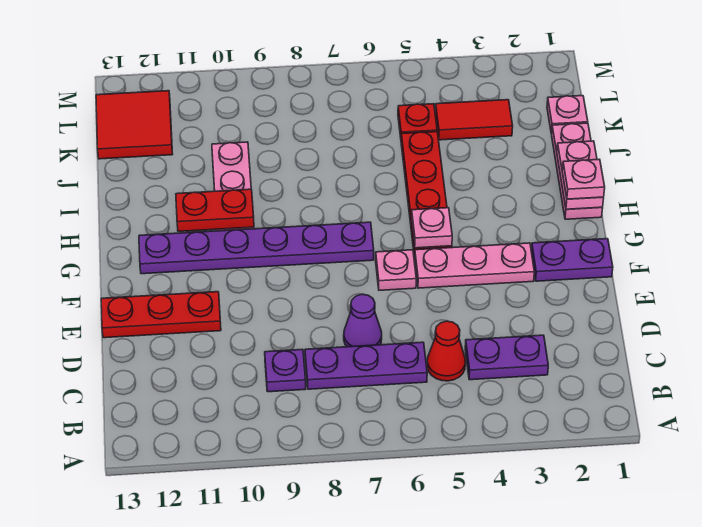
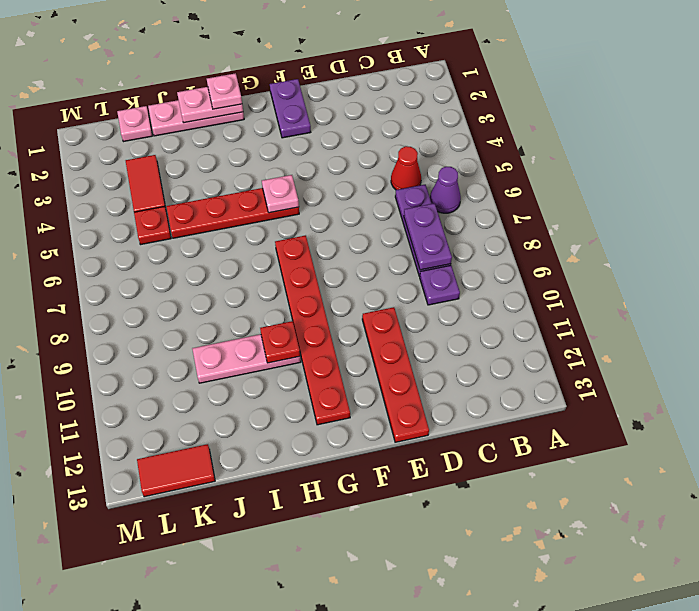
purple plate C3:C4 level 1 -> purple plate C7:C8 level 2
purple cone D7 level 1 -> purple cone B6 level 1
red plate E11:E13 level 1 -> red plate E10:E13 level 1
pink plate F3:F5 level 1 -> none
pink plate F6 level 1 -> none
purple plate G7:G12 level 1 -> red plate G7:G12 level 1
red plate H10:H11 level 2 -> red plate H10 level 2
red tile K12:L13 level 1 -> red tile K13:L13 level 1

